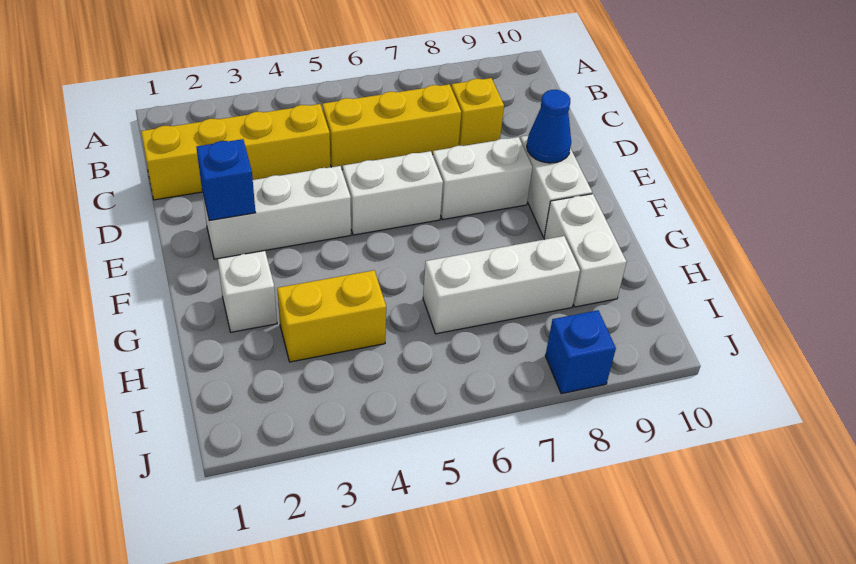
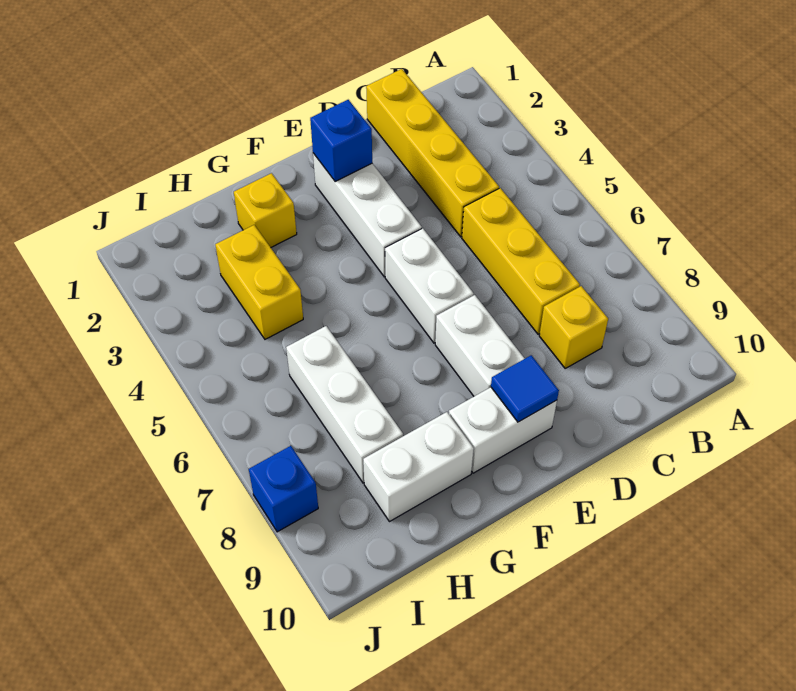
blue cone E9 level 2 -> blue tile E9 level 2
white brick G2 level 1 -> yellow brick G2 level 1

